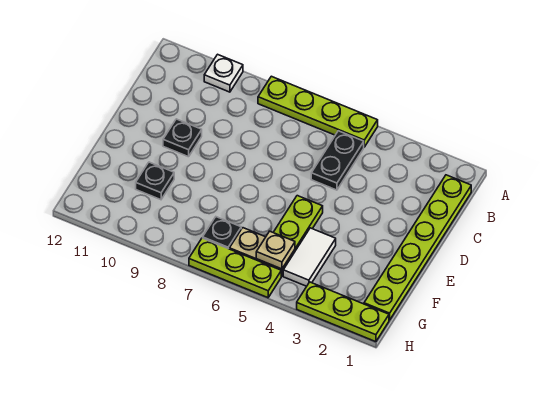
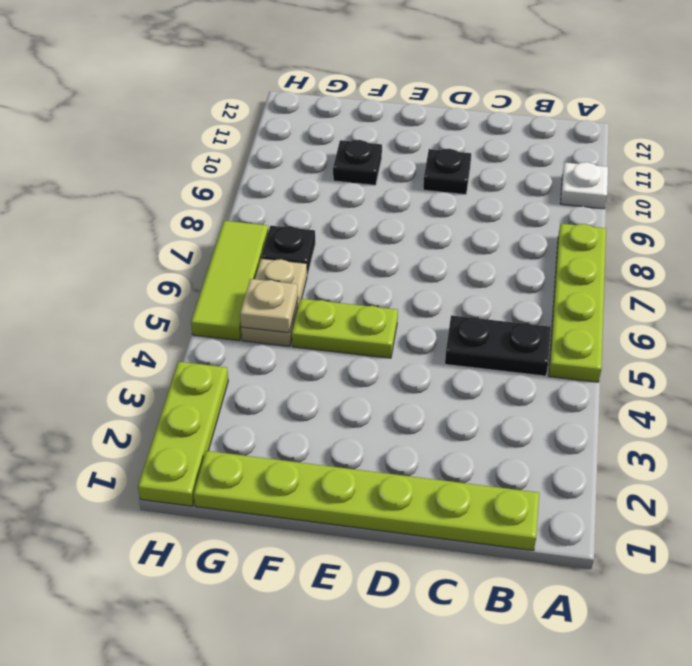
white tile F4:G4 level 1 -> none
lime plate H5:H7 level 1 -> lime tile H5:H7 level 1

